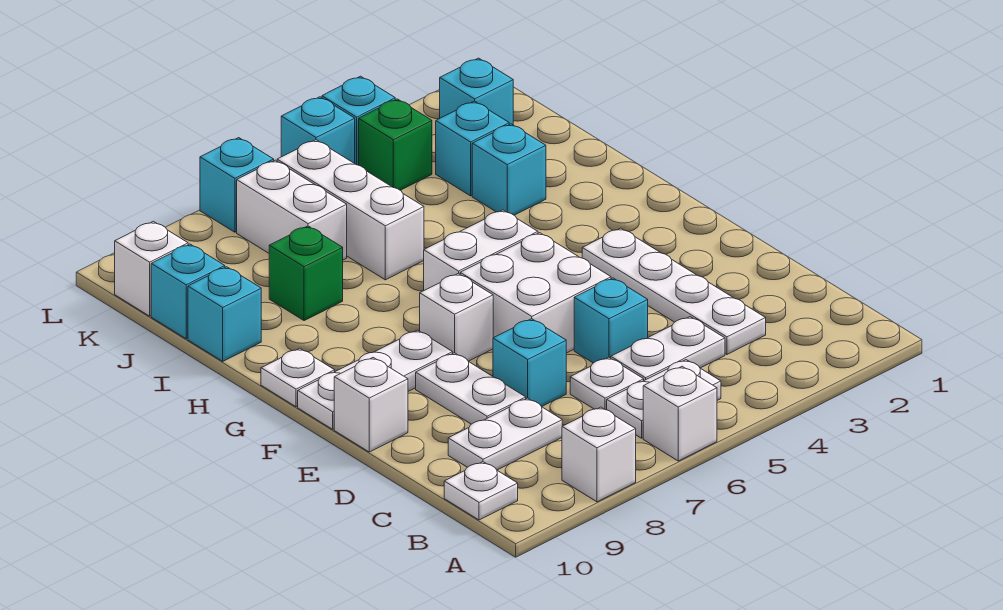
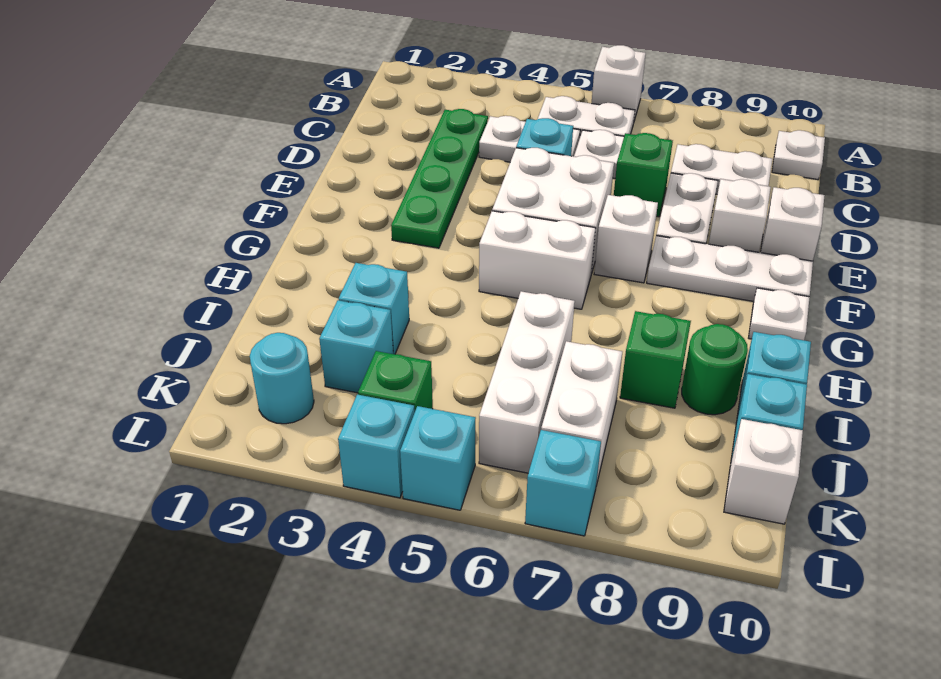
white brick A8 level 1 -> white brick E9 level 1
white plate C3:F3 level 1 -> green plate C3:F3 level 1
cyan brick D7 level 1 -> green brick D7 level 1
none -> green round brick I9 level 1
cyan brick K2 level 1 -> cyan round brick K2 level 1

